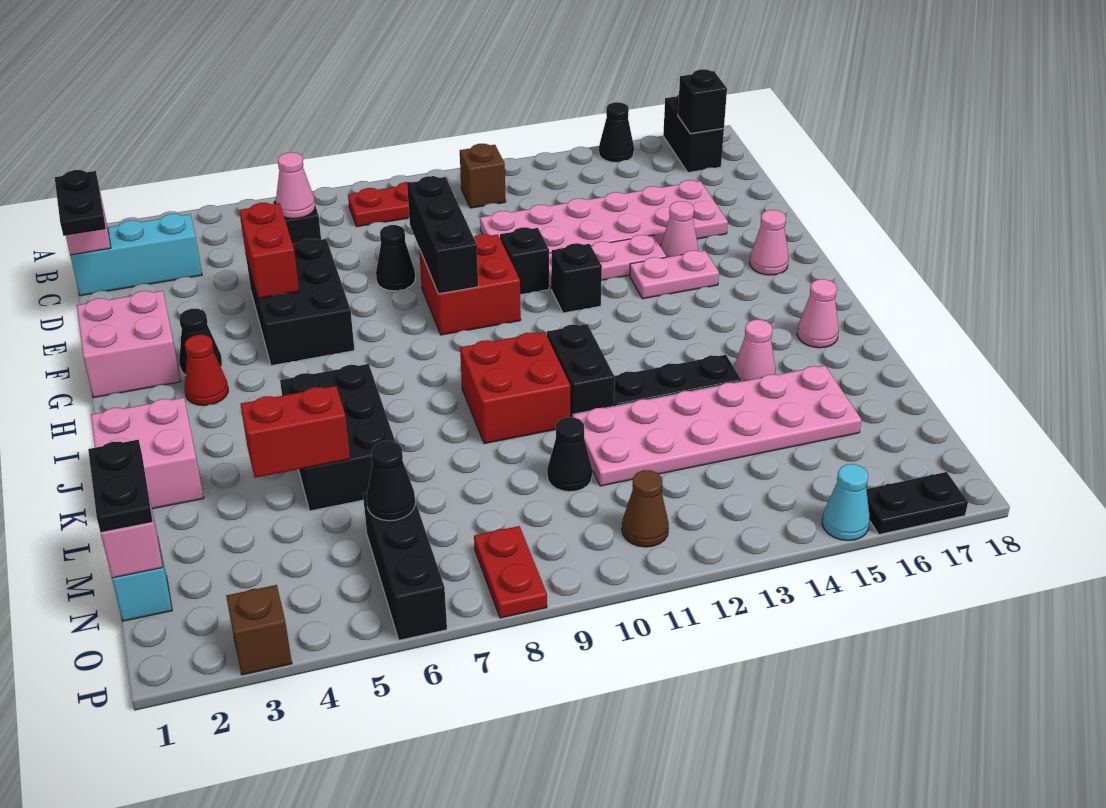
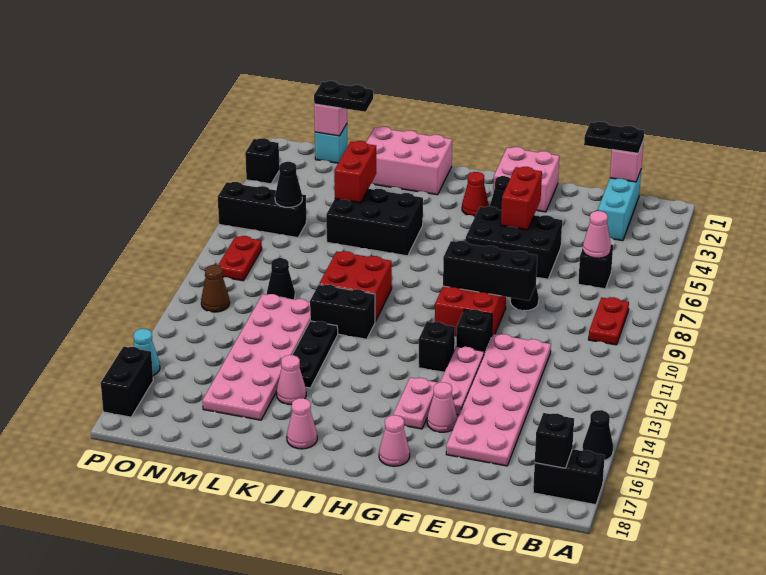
brown brick B11 level 1 -> none
red brick E5:F5 level 2 -> red brick F4:F5 level 2
pink brick J1:K2 level 1 -> pink brick J1:L2 level 1
red plate O8:P8 level 1 -> red plate O8:O9 level 1
brown brick P3 level 1 -> black brick P3 level 1
black plate P16:P17 level 1 -> black brick P16:P17 level 1

